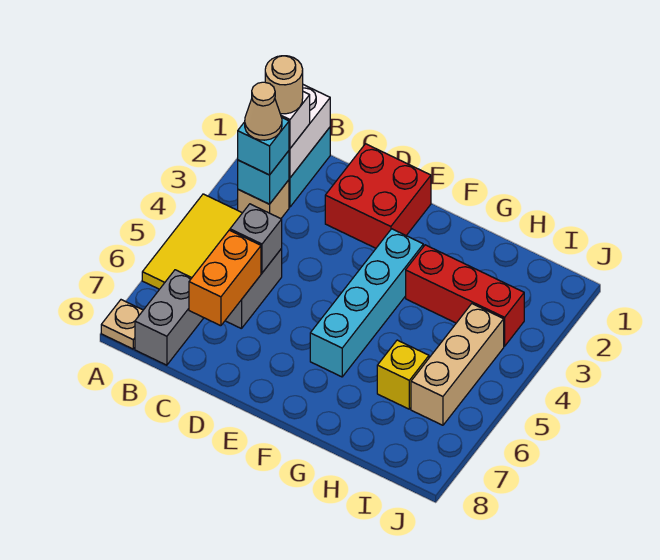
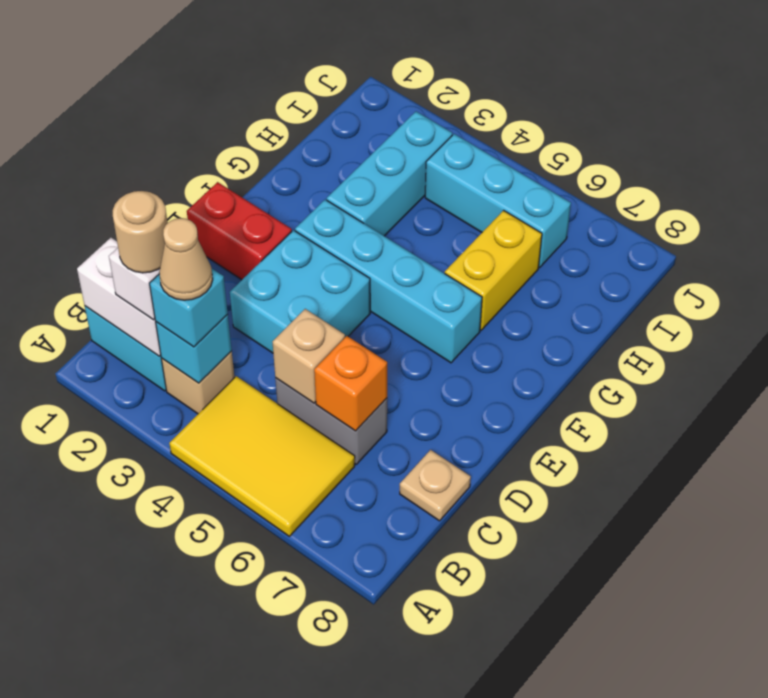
tan plate A8 level 1 -> tan plate C8 level 1
grey brick B7:B8 level 1 -> none
grey brick C5 level 2 -> tan brick C5 level 2
orange brick C6:C7 level 2 -> orange brick C6 level 2
red brick D1:E2 level 1 -> red brick E1:E2 level 1
none -> cyan brick D3:E4 level 1
red brick G3:I3 level 1 -> cyan brick G3:I3 level 1
yellow brick H6 level 1 -> yellow brick G6:H6 level 1
tan brick I4:I6 level 1 -> cyan brick I4:I6 level 1

